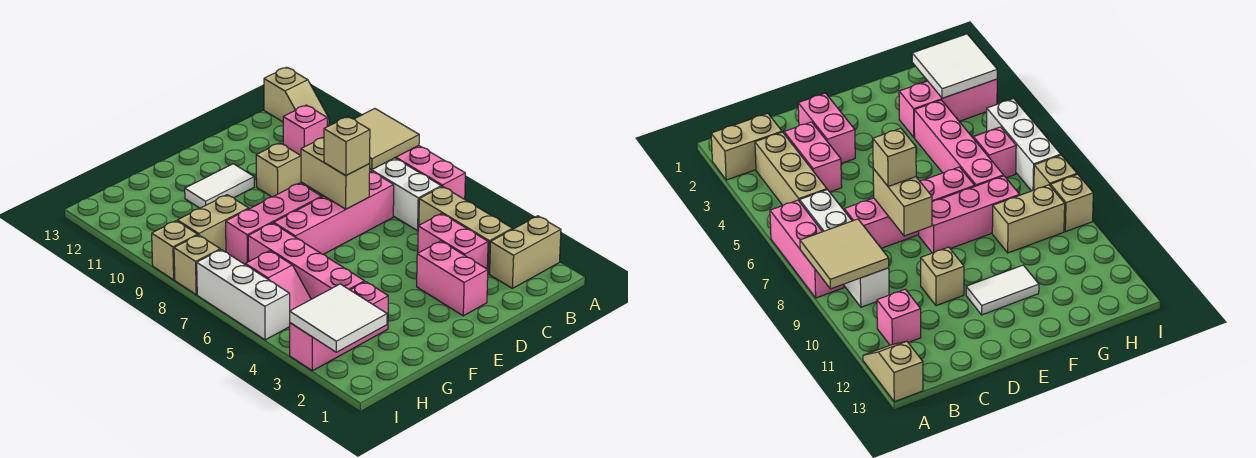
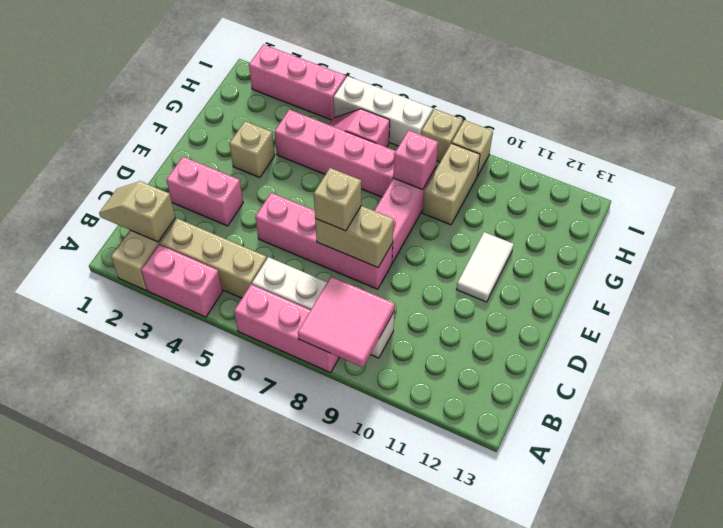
tan tile A8:B9 level 2 -> pink tile A8:B9 level 2
tan slope A12:A13 level 1 top 13 -> tan slope B1:B2 level 2 top 2
pink brick B11 level 1 -> pink brick G8 level 2
pink brick C3:C4 level 1 -> pink brick A3:A4 level 1
pink brick C7:F7 level 1 -> pink brick D5:D8 level 1
tan brick D10 level 1 -> tan brick F3 level 1
pink brick G3:I3 level 1 -> pink brick I2:I4 level 1
white tile H2:I3 level 2 -> none

